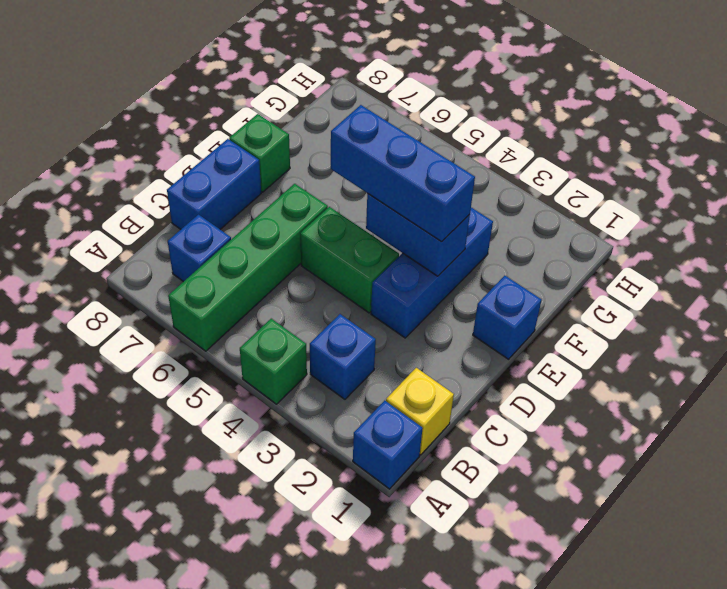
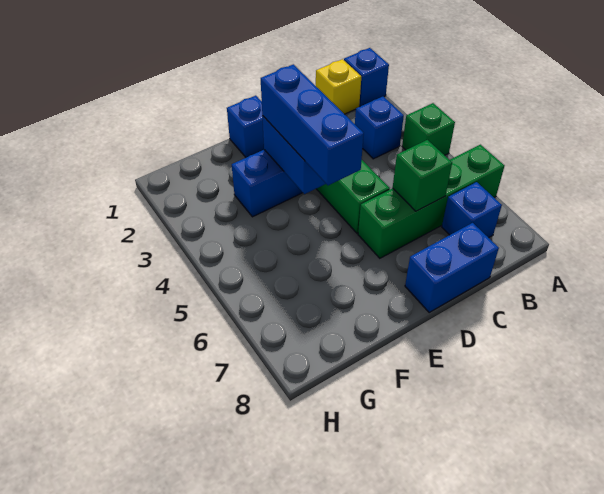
green brick E8 level 1 -> green brick C6 level 2

